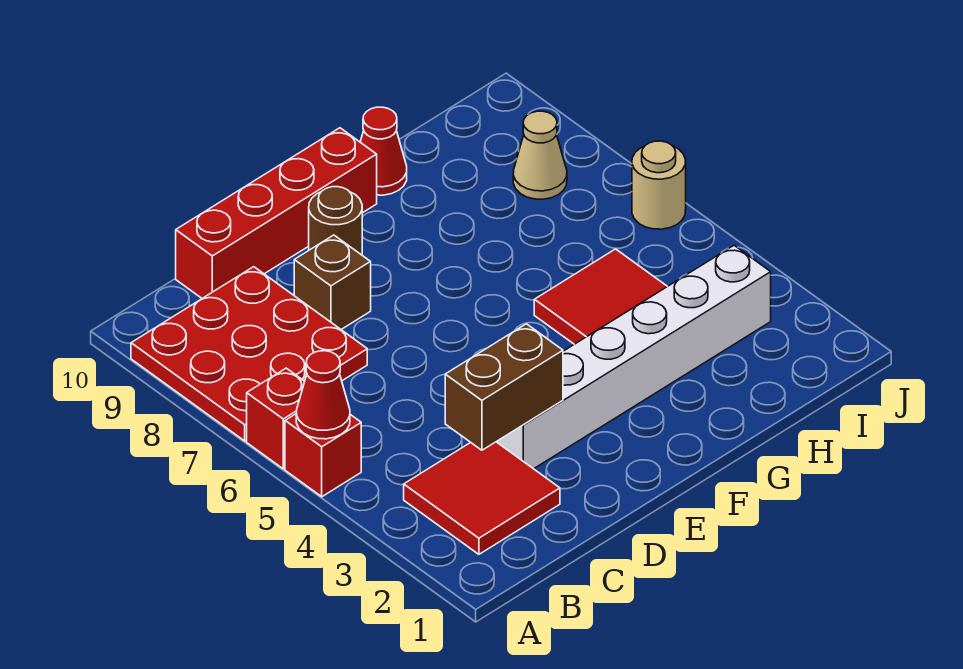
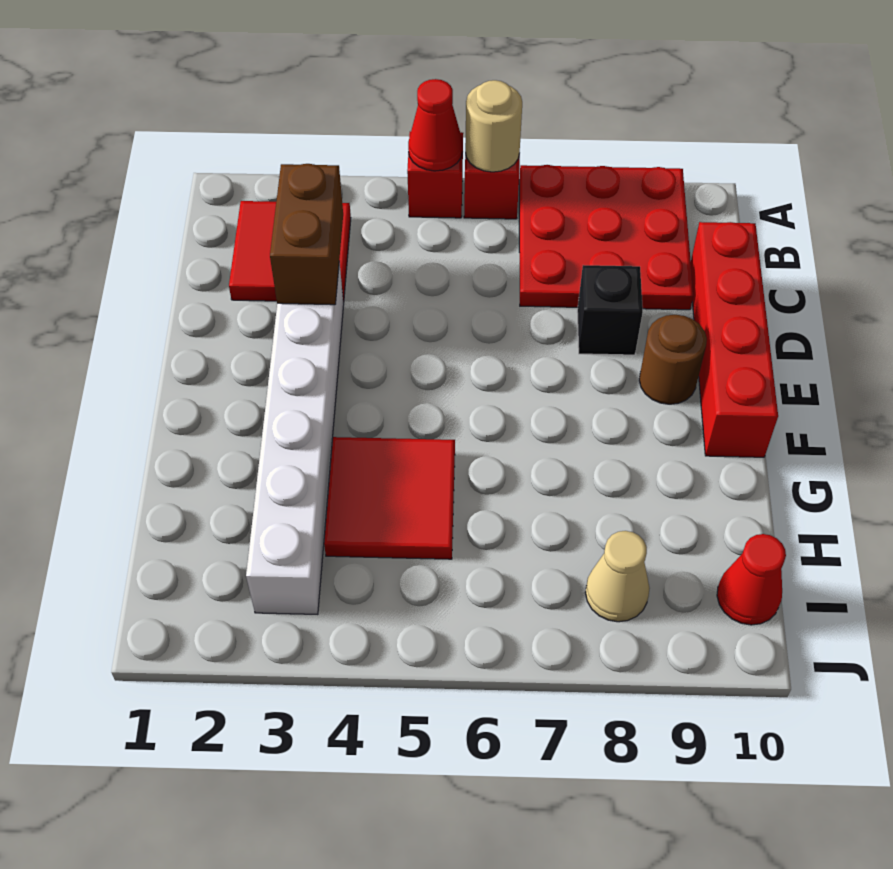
brown brick D8 level 1 -> black brick D8 level 1
red cone G10 level 1 -> red cone I10 level 1
tan round brick J6 level 1 -> tan round brick A6 level 2

